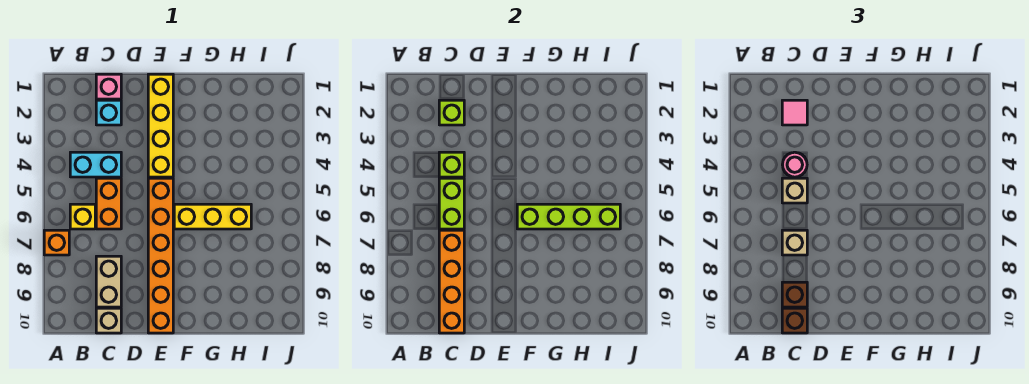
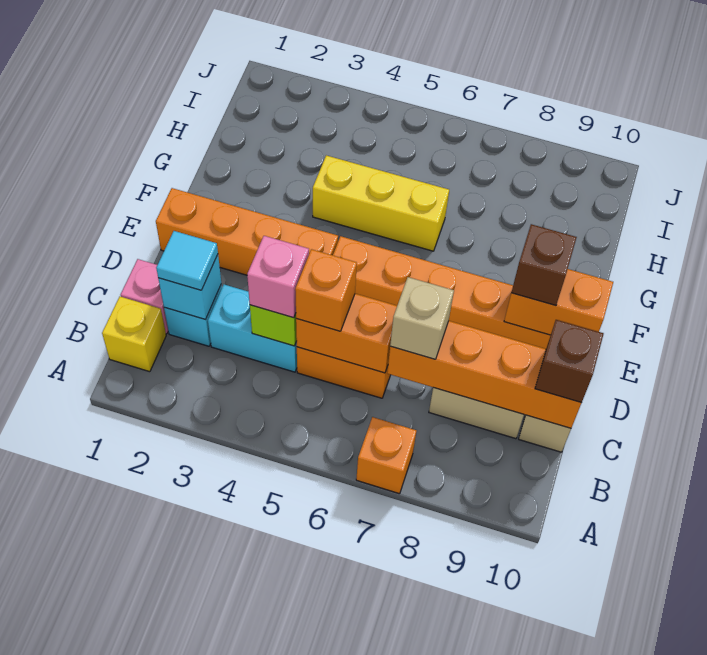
cyan brick B4:C4 level 1 -> cyan brick C3:C4 level 1
yellow brick B6 level 1 -> yellow brick B1 level 1
lime brick C2 level 2 -> cyan brick C2 level 2
pink tile C2 level 3 -> cyan tile C2 level 3
pink round brick C4 level 3 -> pink brick C4 level 3
lime brick C5:C6 level 2 -> orange brick C5:C6 level 2
tan brick C5 level 3 -> orange brick C5 level 3
brown brick C9 level 3 -> brown brick E9 level 3
yellow brick E1:E4 level 1 -> orange brick E1:E4 level 1
none -> orange brick E9:E10 level 2
yellow brick F6:H6 level 1 -> yellow brick G4:G6 level 1
lime brick F6:I6 level 2 -> none

